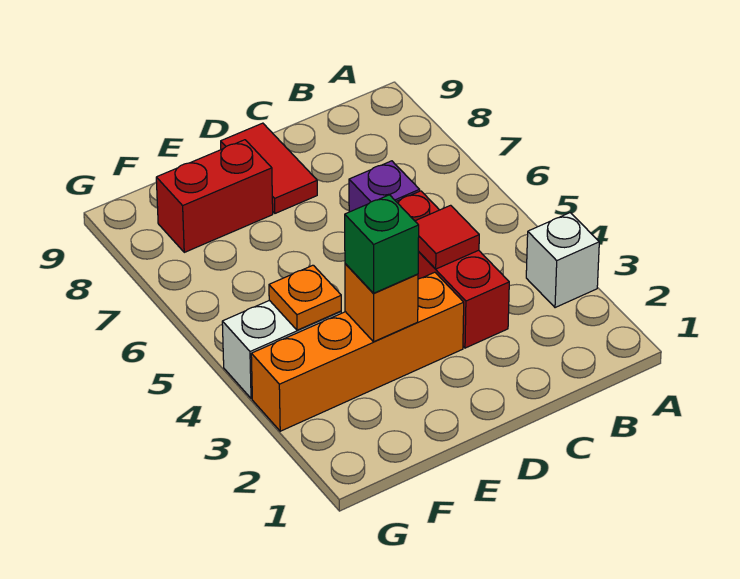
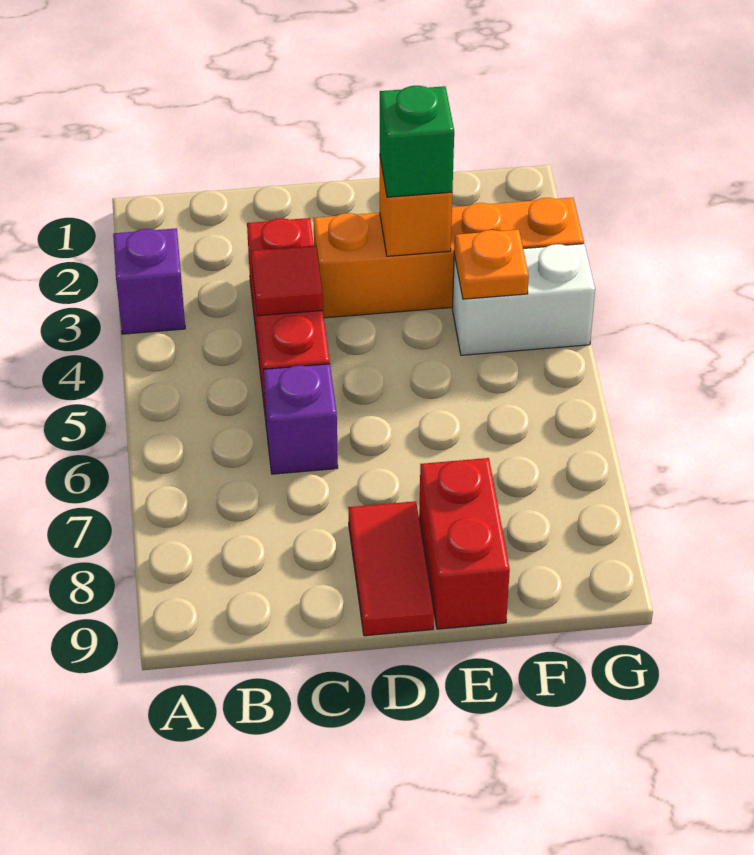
white brick A3 level 1 -> purple brick A3 level 1
red brick E8:F8 level 1 -> red brick E8:E9 level 1

